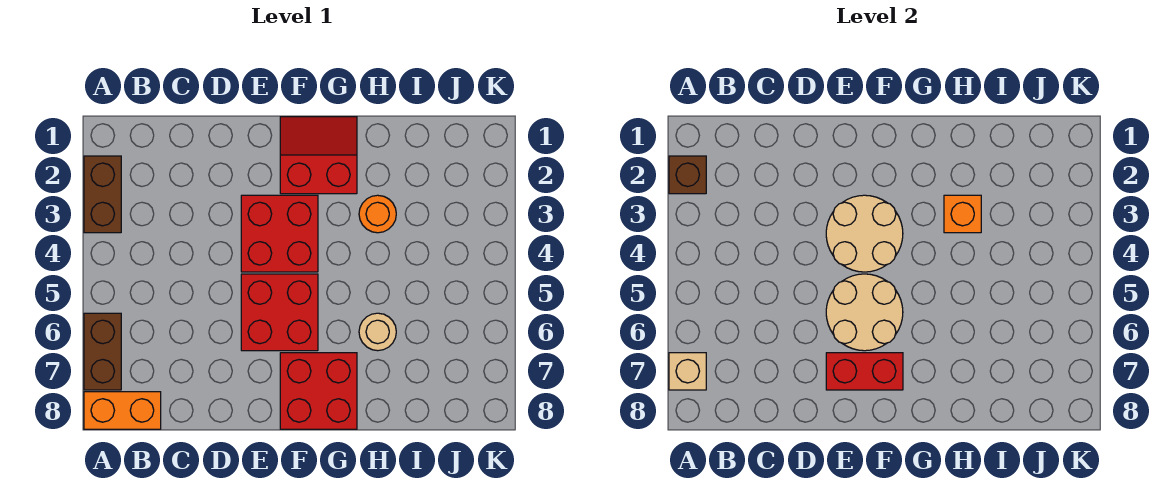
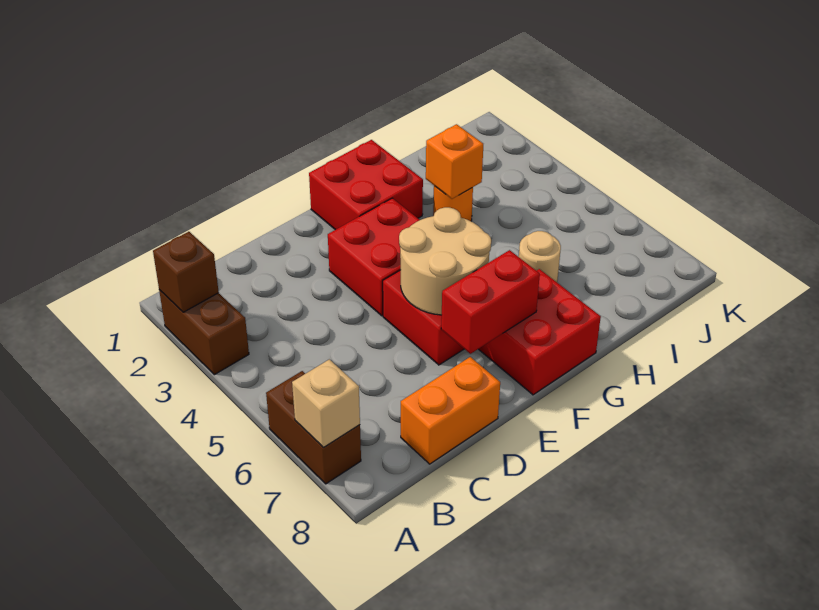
orange brick A8:B8 level 1 -> orange brick C8:D8 level 1
tan round brick E3:F4 level 2 -> none
red slope F1:G2 level 1 top 2 -> red brick F1:G2 level 1

